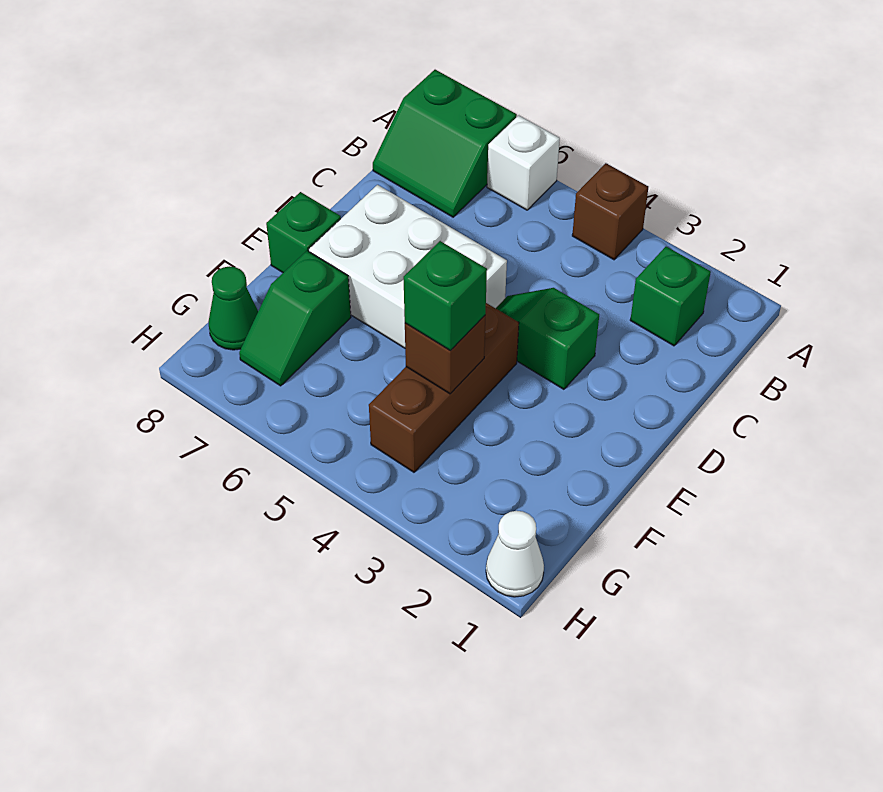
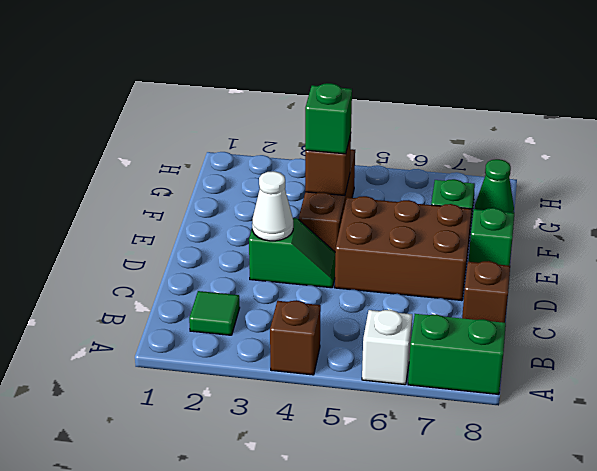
green brick B2 level 1 -> green tile B2 level 1
none -> brown brick C8 level 1
white brick D5:E7 level 1 -> brown brick D5:E7 level 1
white cone H1 level 1 -> white cone D3 level 2

